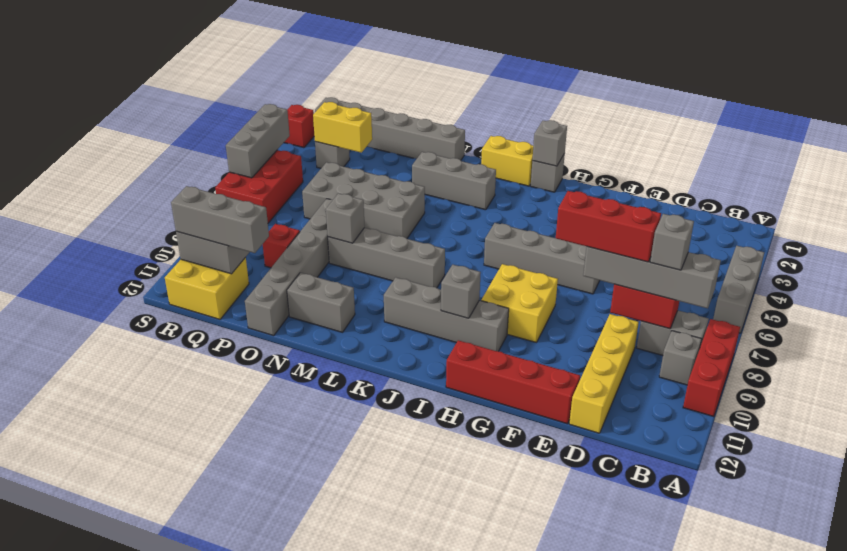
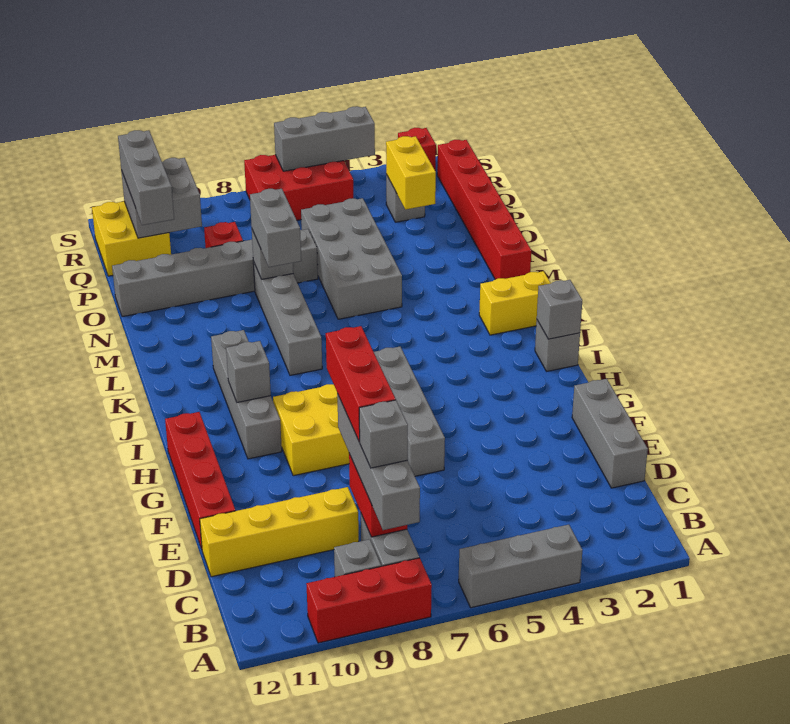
yellow brick J1:K1 level 1 -> yellow brick K1:K2 level 1
grey brick K3:M3 level 1 -> grey brick D1:F1 level 1
grey brick M1:R1 level 1 -> red brick M1:R1 level 1
grey brick M11:N11 level 1 -> grey brick M8:N8 level 3

